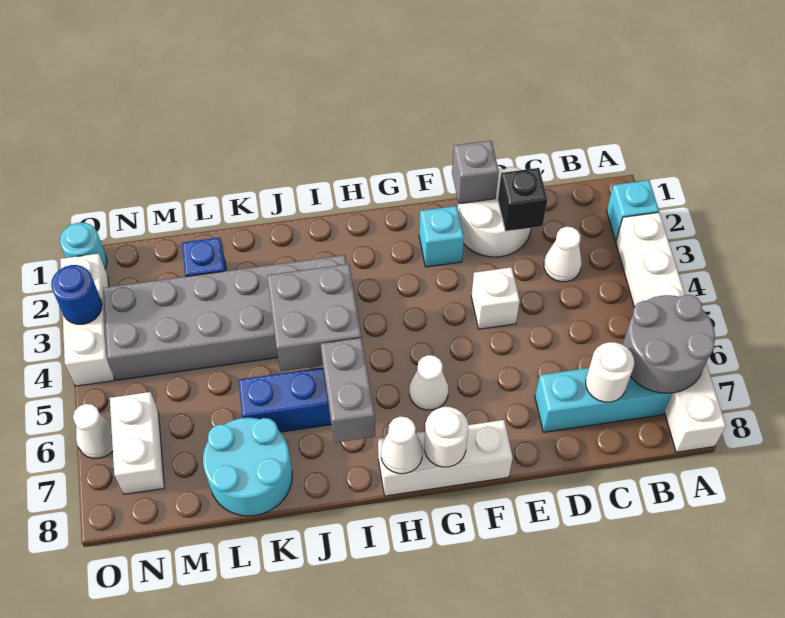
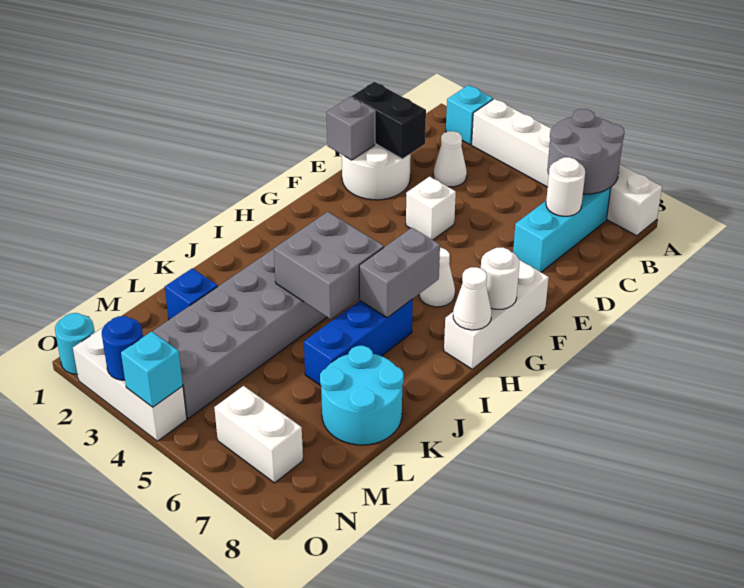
black brick D2 level 2 -> black brick D1:D2 level 2
cyan brick F2 level 1 -> cyan brick O4 level 2
grey brick I6:I7 level 2 -> grey brick H6:I6 level 2
white cone O6 level 1 -> none

